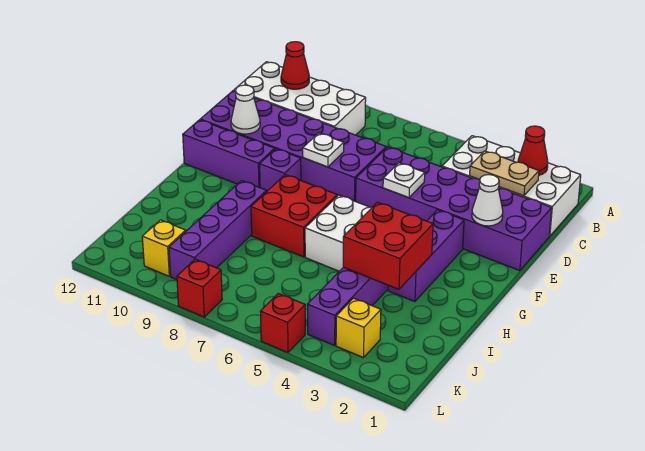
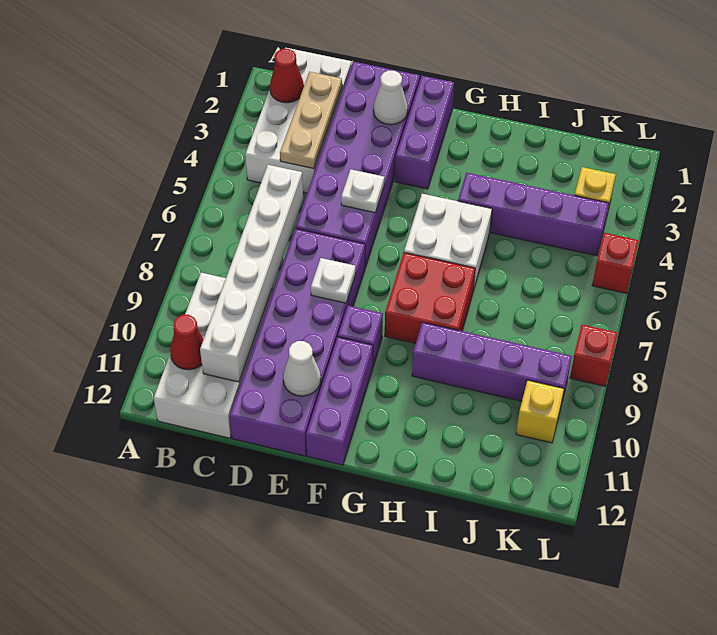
tan plate C2:C3 level 2 -> tan plate C2:C4 level 2
none -> white brick C6:C11 level 2
purple brick F3:H3 level 1 -> purple brick F1:F3 level 1
red brick H3:I4 level 2 -> none

